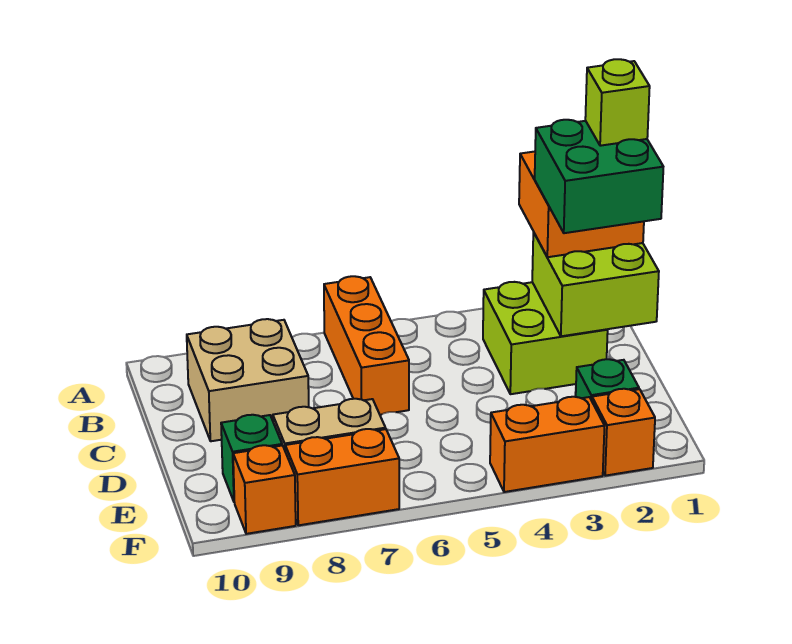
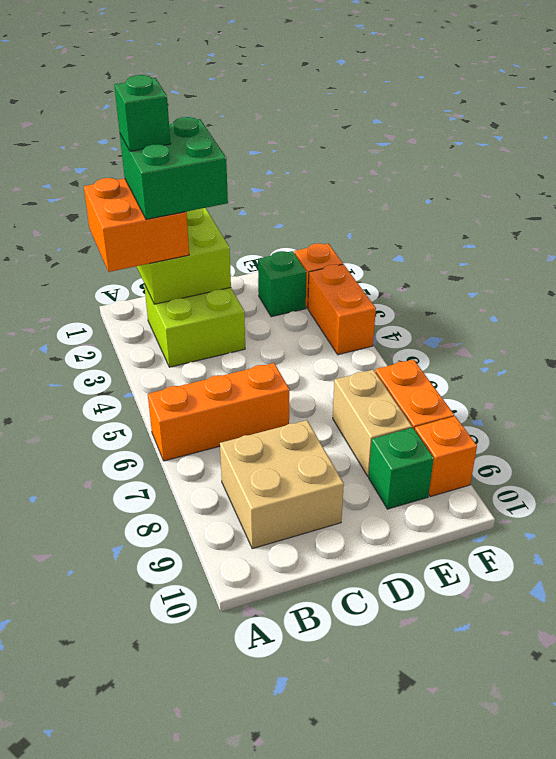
lime brick B1 level 5 -> green brick B1 level 5

